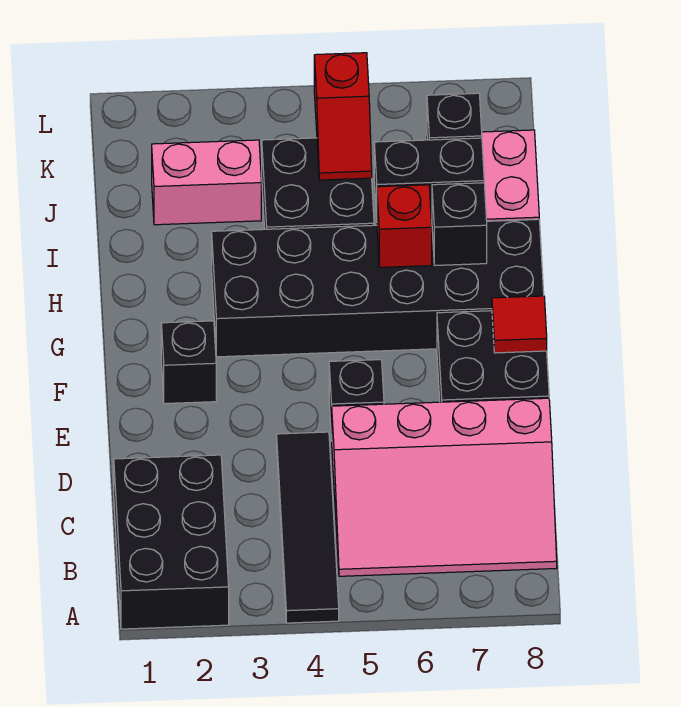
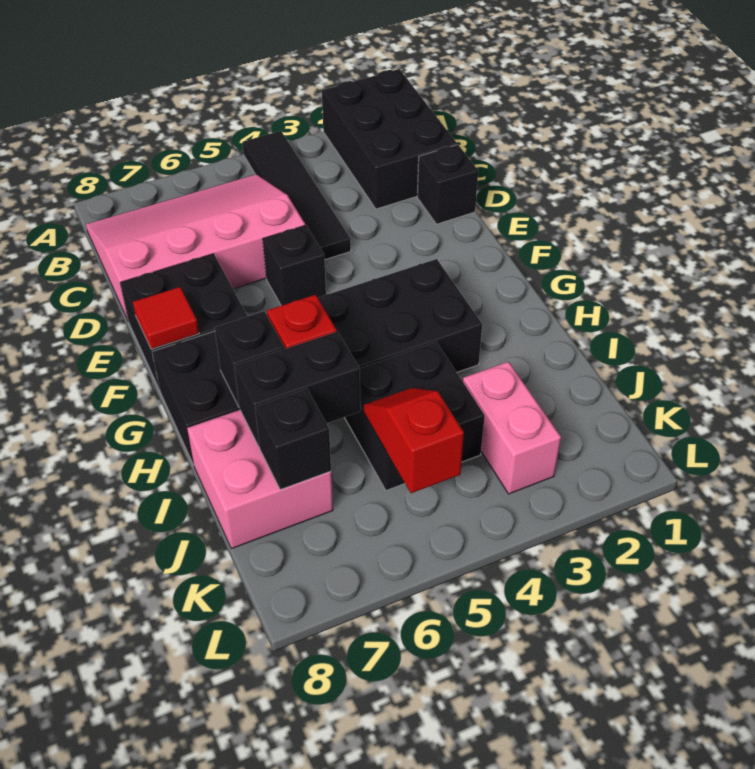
black brick F2 level 1 -> black brick D1 level 1
pink brick J2:J3 level 1 -> pink brick J3:K3 level 1

